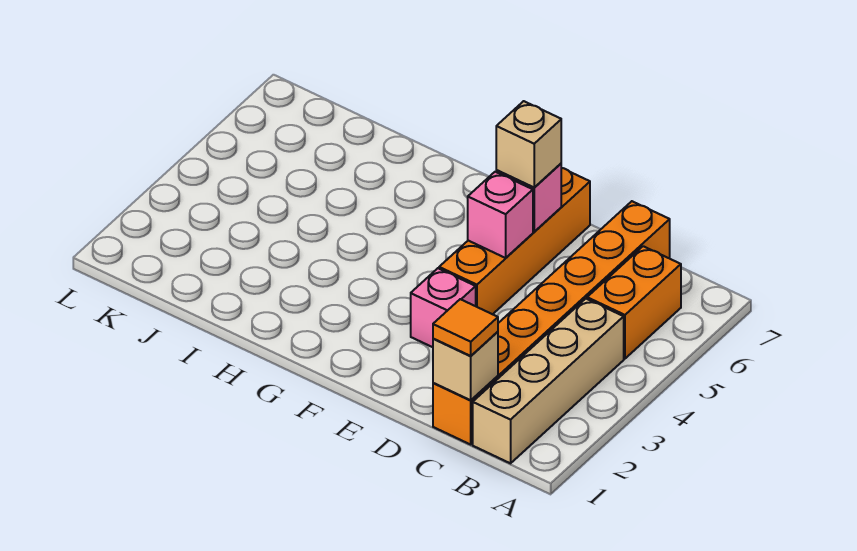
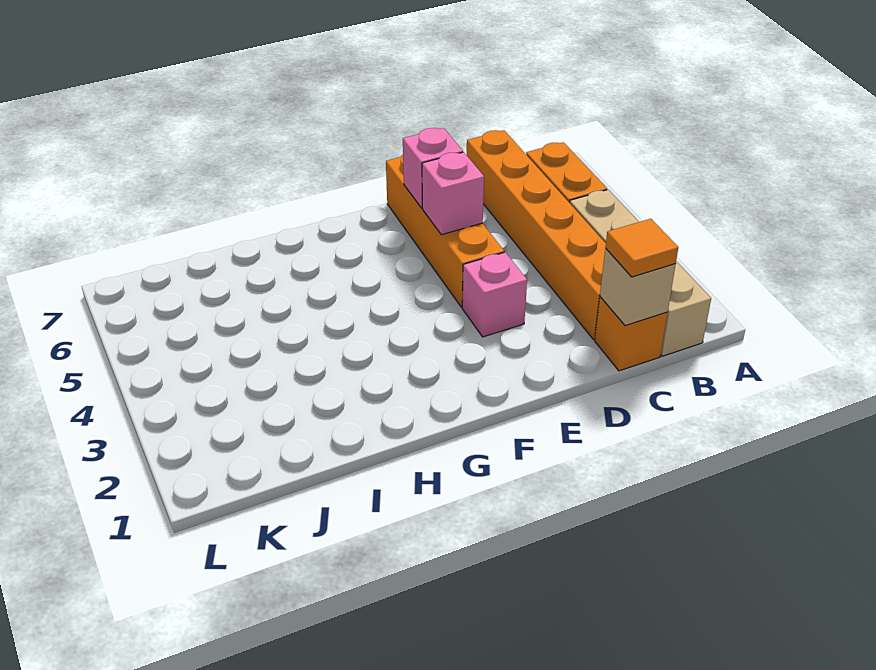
tan brick E6 level 3 -> none

